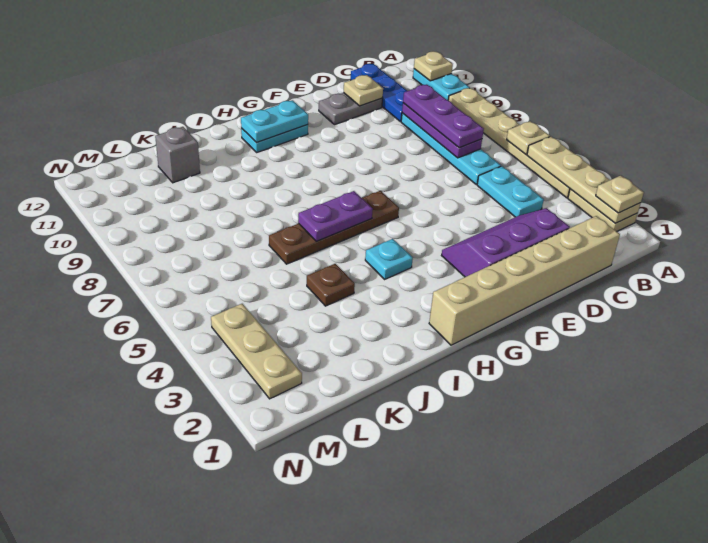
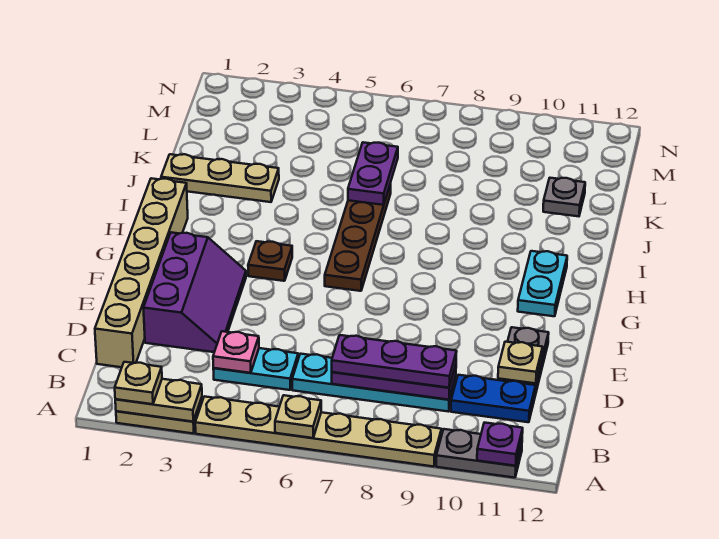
tan plate A2:A5 level 2 -> tan plate A2:A3 level 2
cyan plate A10:A11 level 1 -> grey plate A10:A11 level 1
tan plate A11 level 2 -> purple plate A11 level 2
none -> pink plate C4 level 2
blue plate C10:C12 level 1 -> blue plate C10:C11 level 1
cyan plate G11:H11 level 2 -> none
cyan plate H4 level 1 -> none
purple plate H6:I6 level 2 -> purple plate J6:K6 level 2
brown plate J4 level 1 -> brown plate G4 level 1
grey brick K11 level 1 -> grey plate K11 level 1
tan plate M2:M4 level 1 -> tan plate J1:J3 level 1

